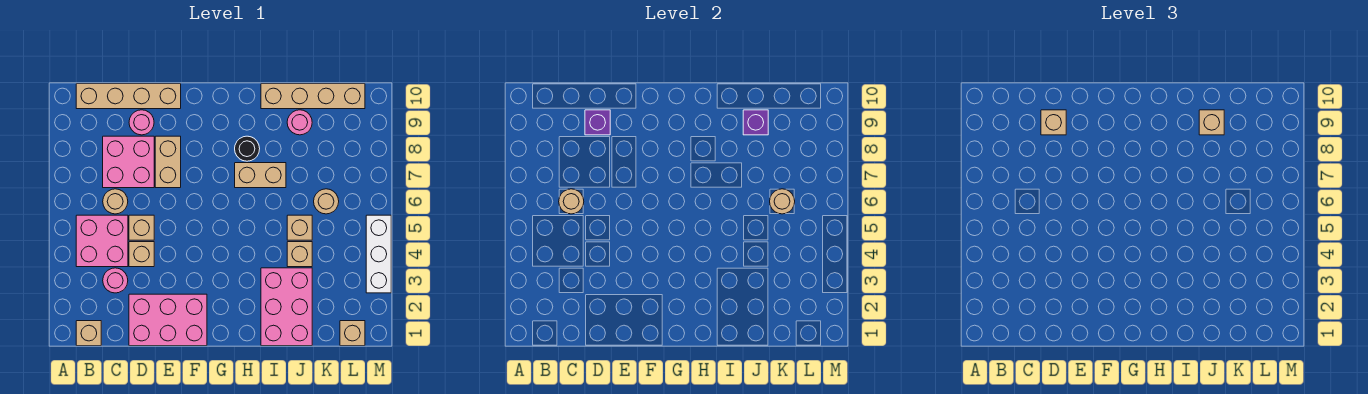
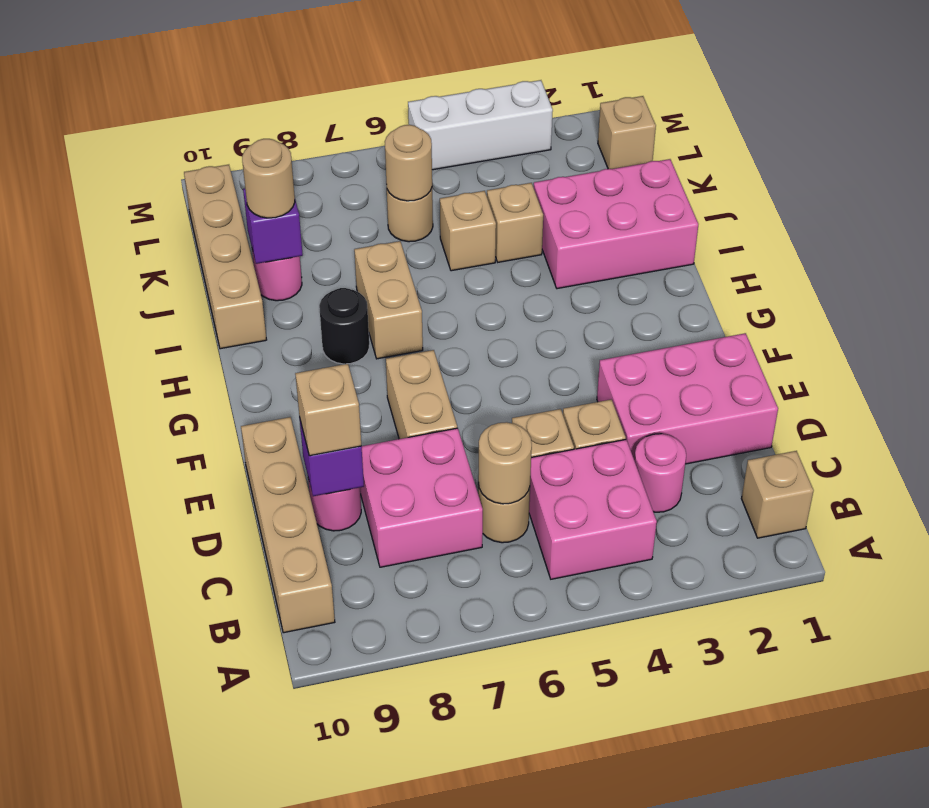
pink brick D1:F2 level 1 -> pink brick D1:E3 level 1
tan brick E7:E8 level 1 -> tan brick E7:F7 level 1
tan brick J9 level 3 -> tan round brick J9 level 3

